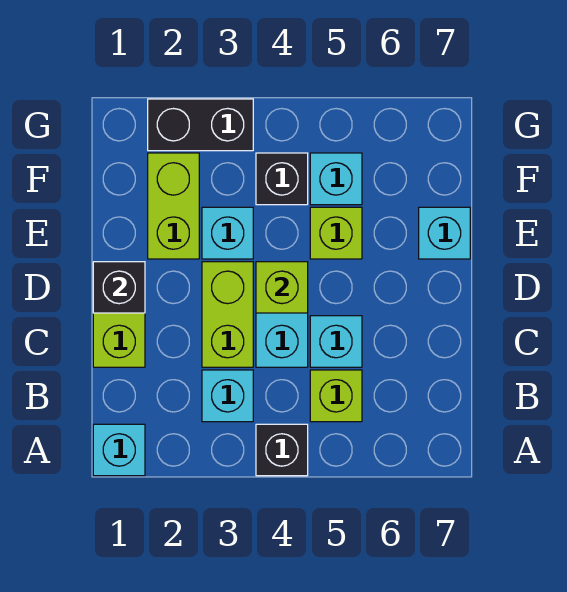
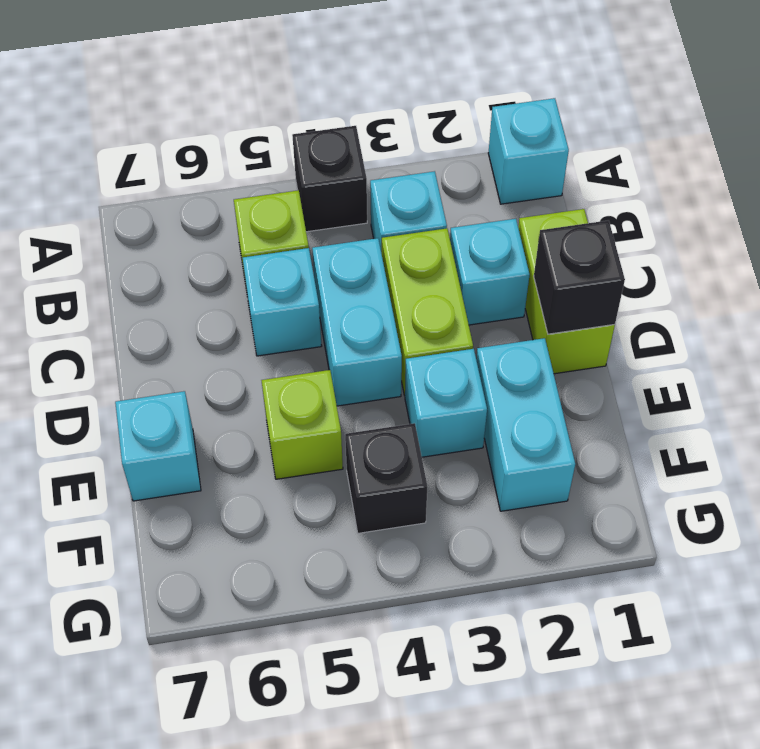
lime brick D4 level 2 -> none
lime brick E2:F2 level 1 -> cyan brick E2:F2 level 1
cyan brick F5 level 1 -> cyan brick C2 level 1
black brick G2:G3 level 1 -> none

